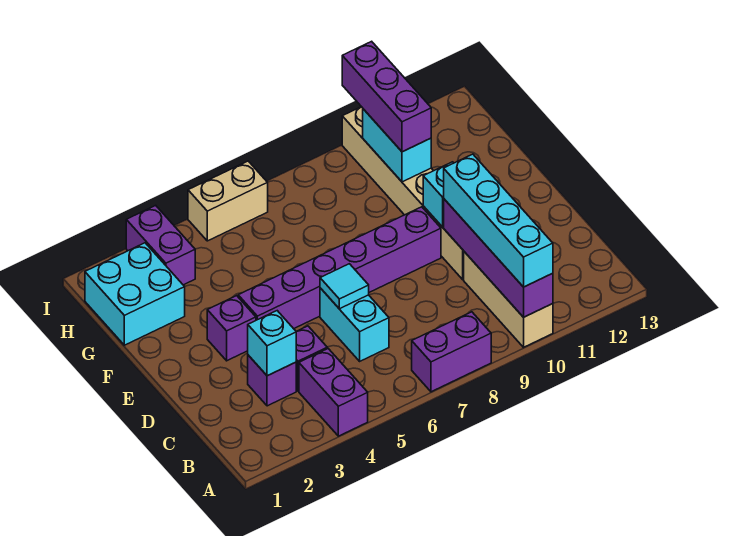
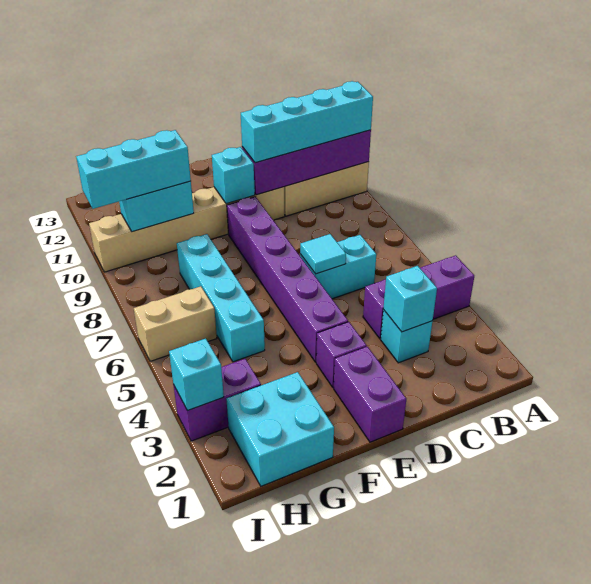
purple brick A7:A8 level 1 -> purple brick E1:E2 level 1
purple brick C3 level 1 -> cyan brick C3 level 1
none -> cyan brick G5:G8 level 1
purple brick G10:I10 level 3 -> cyan brick G10:I10 level 3
none -> cyan brick I3 level 2
tan brick I5:I6 level 1 -> tan brick H6:I6 level 1

